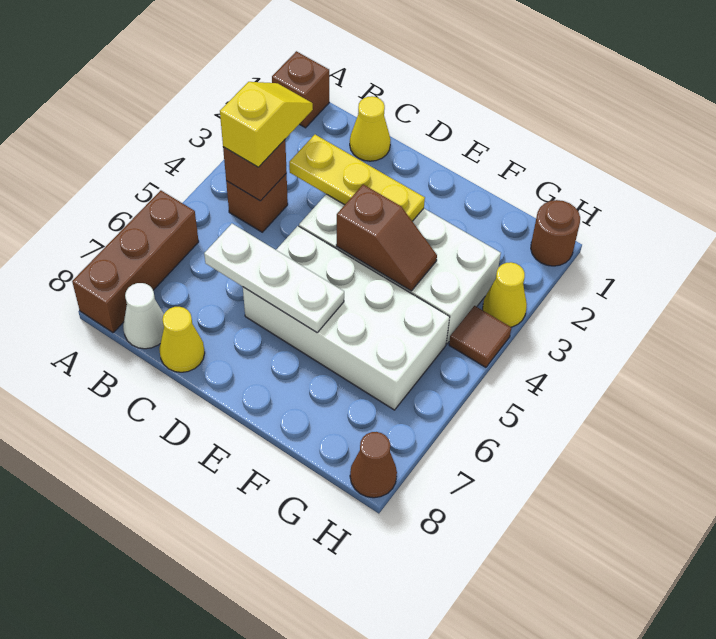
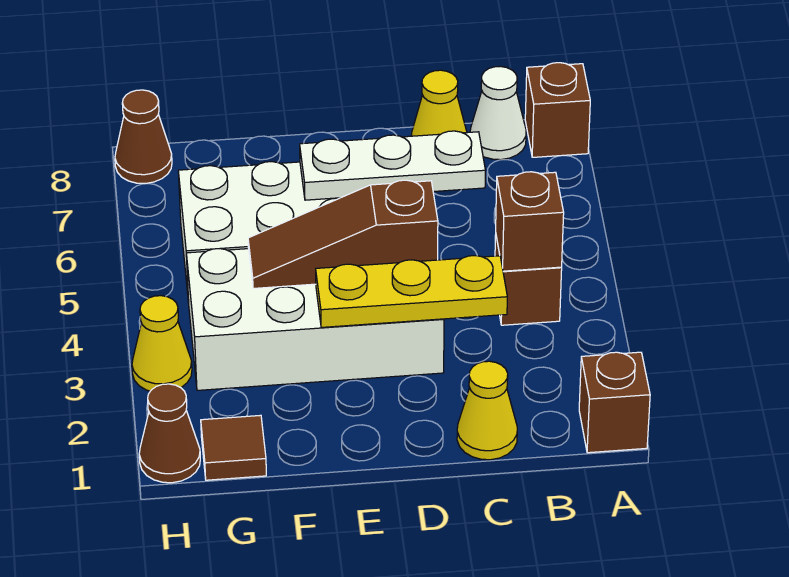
brown brick A6:A8 level 1 -> brown brick A8 level 1
yellow slope B3:B4 level 3 top 4 -> none
brown slope E4:F4 level 2 top E -> brown slope D4:F4 level 2 top D
brown round brick H1 level 1 -> brown cone H1 level 1
brown tile H4 level 1 -> brown tile G1 level 1

